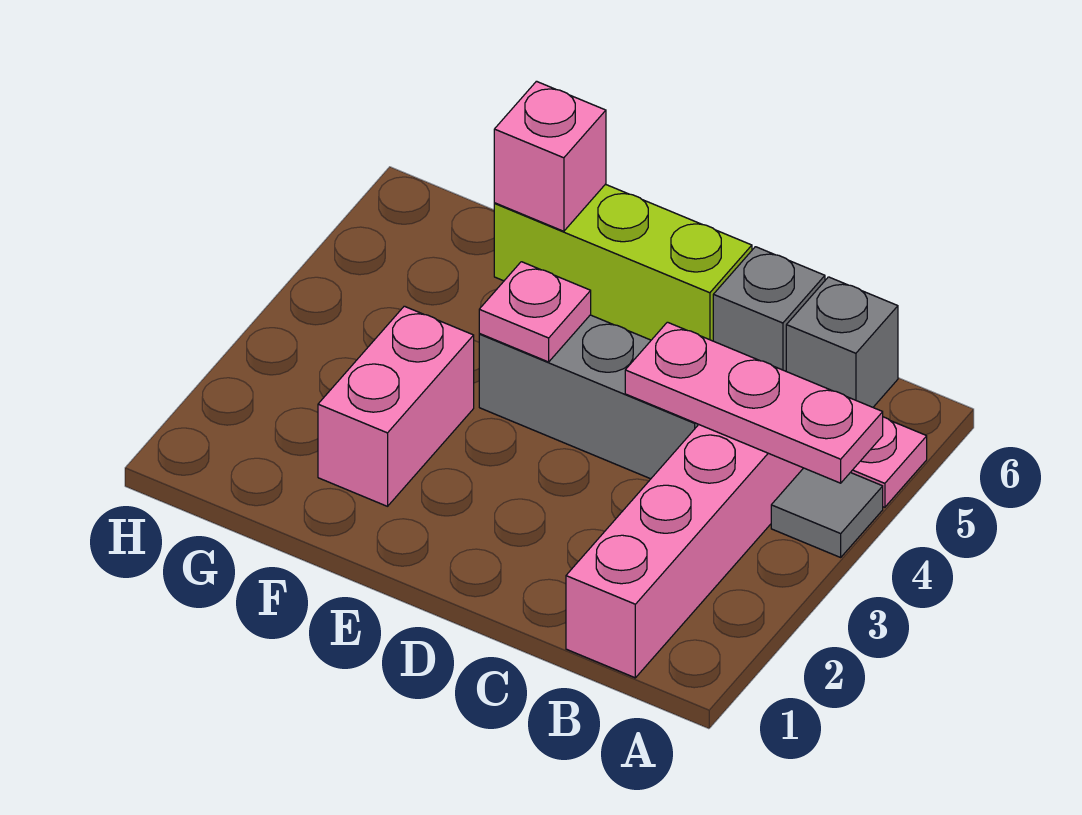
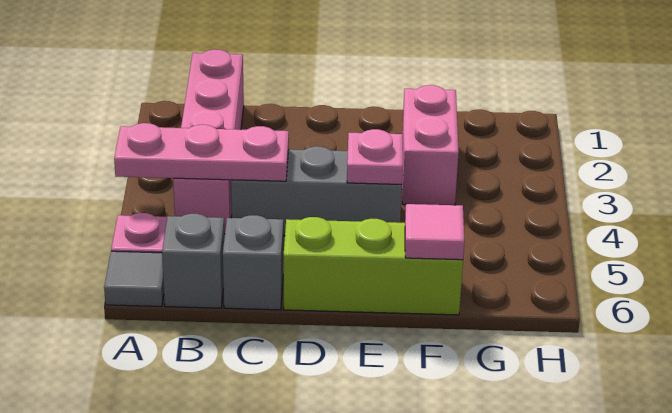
grey tile A4 level 1 -> grey tile A6 level 1
pink brick F6 level 2 -> pink tile F6 level 2

